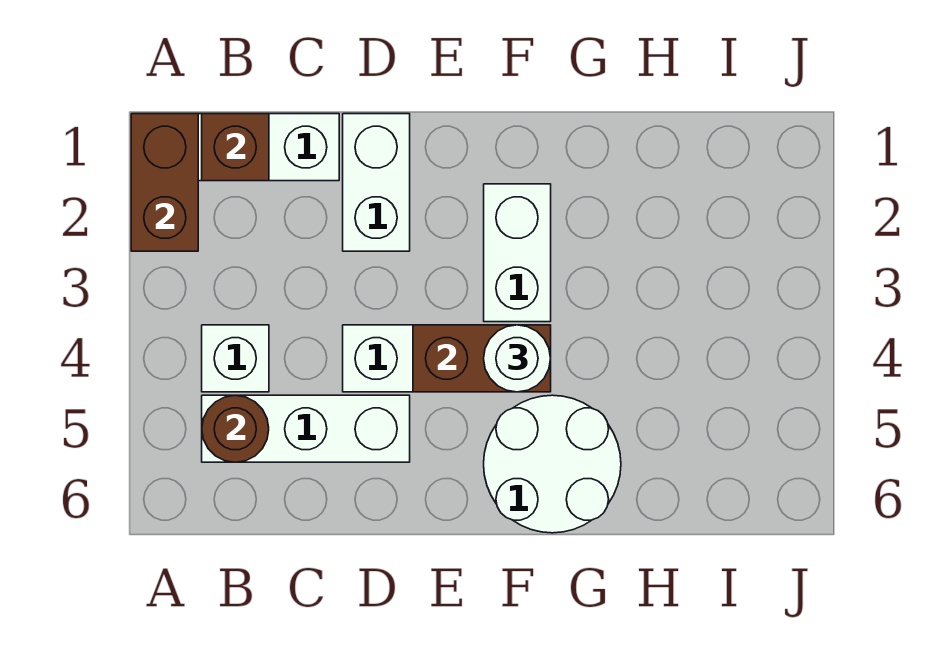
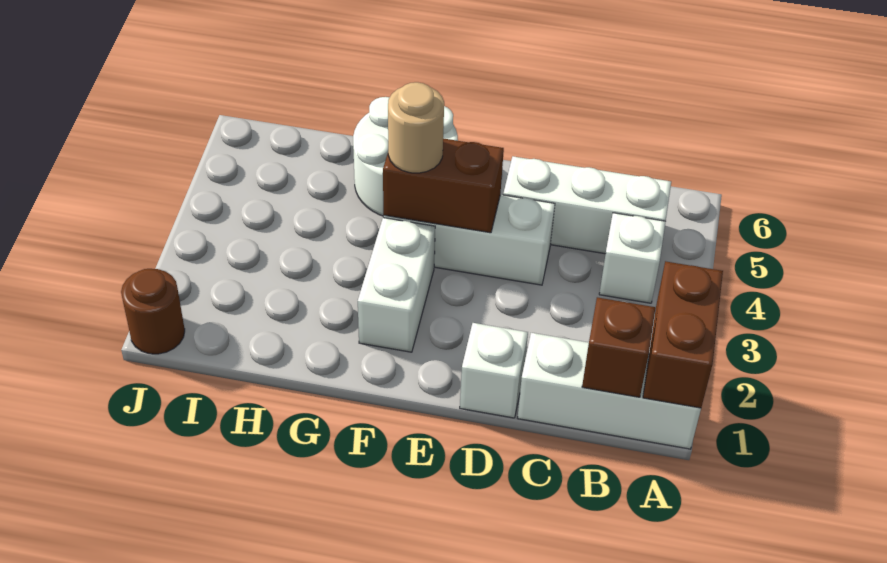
brown round brick B5 level 2 -> brown round brick J1 level 1
white brick D1:D2 level 1 -> white brick D1 level 1
white round brick F4 level 3 -> tan round brick F4 level 3

